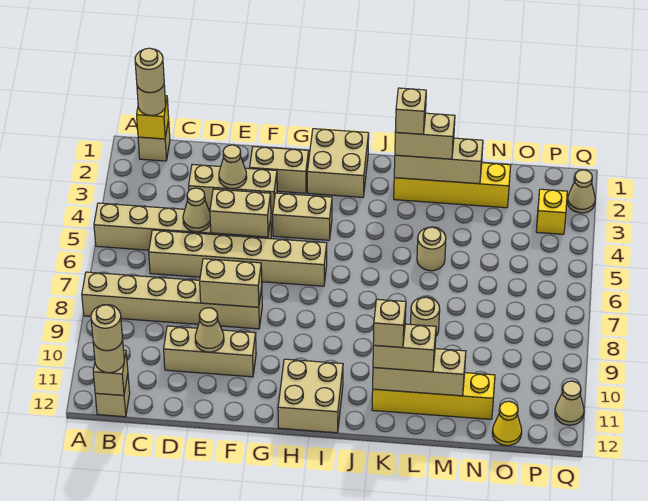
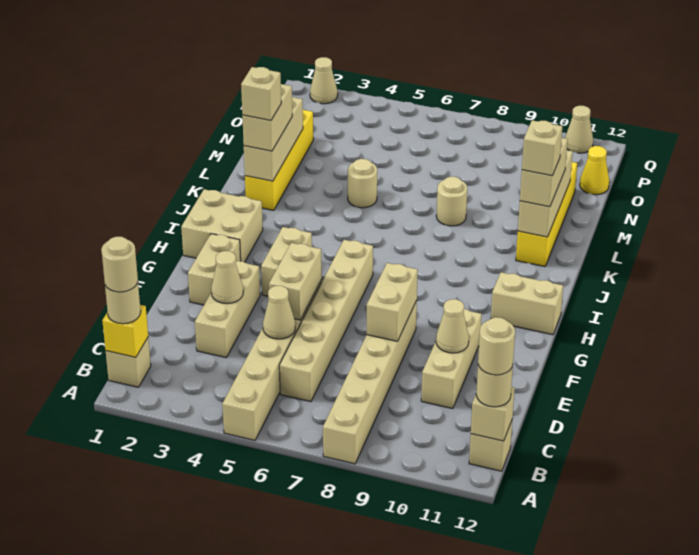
tan brick H11:I12 level 1 -> tan brick H11:H12 level 1
yellow brick P3 level 1 -> none

